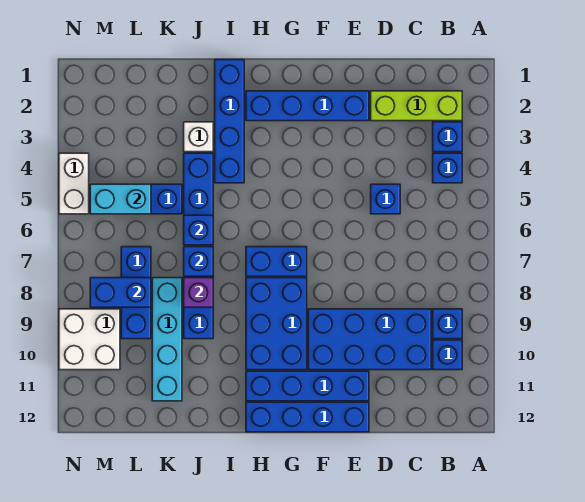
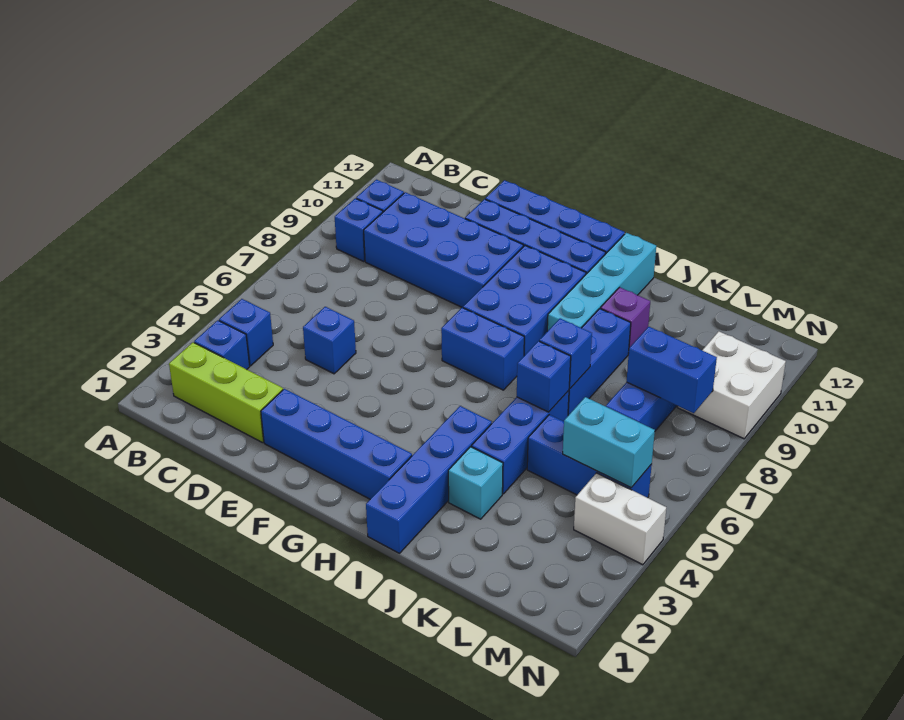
white brick J3 level 1 -> cyan brick J3 level 1
purple brick J8 level 2 -> purple brick J10 level 1
cyan brick K8:K11 level 1 -> cyan brick I9:I12 level 1
white brick N4:N5 level 1 -> white brick M4:N4 level 1

